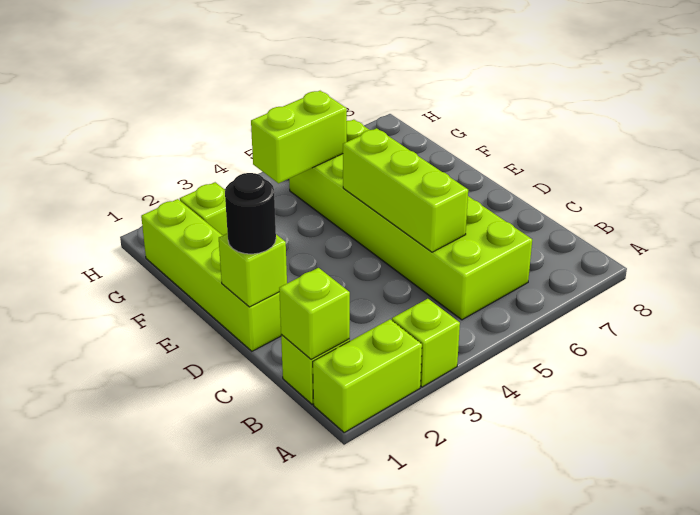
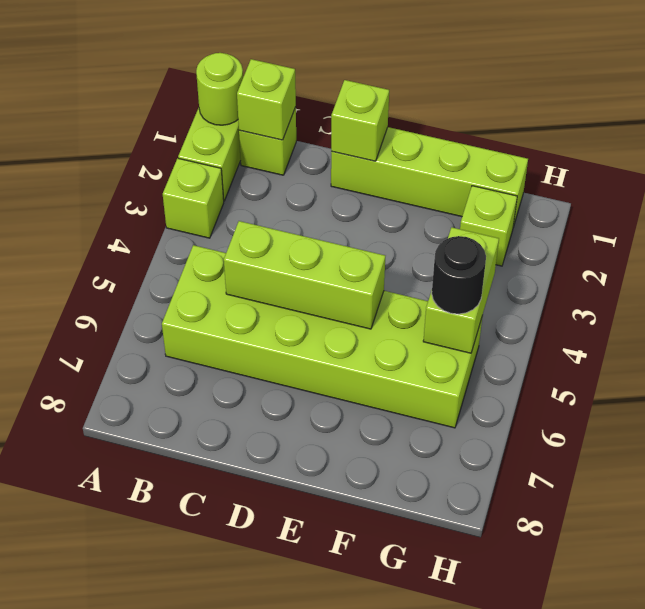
none -> lime round brick A1 level 2
black round brick D1 level 3 -> black round brick G5 level 3

